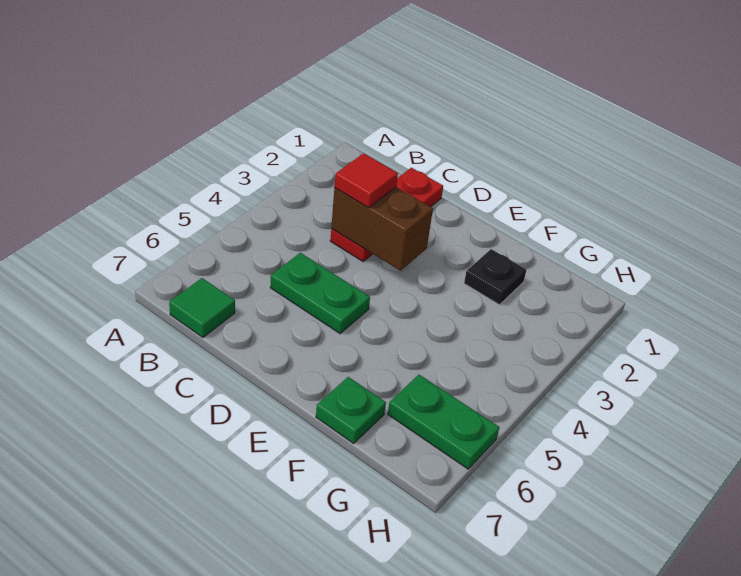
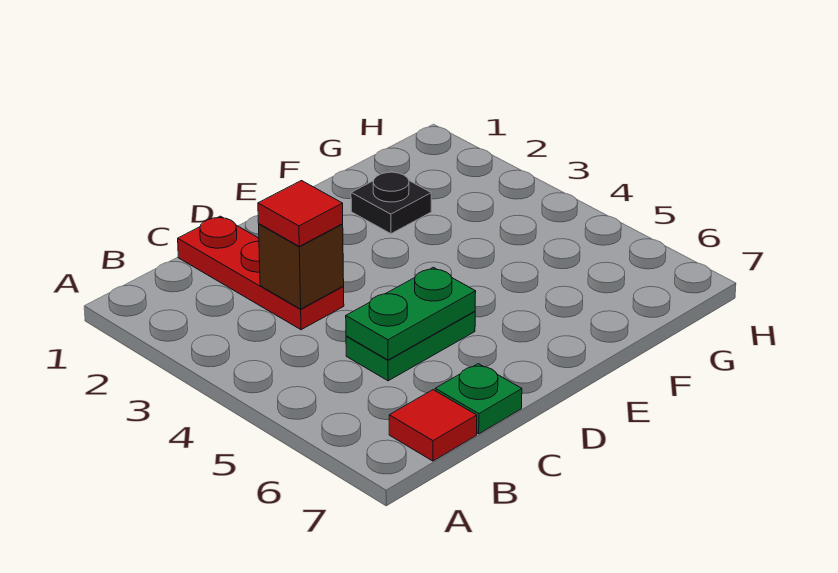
green tile B7 level 1 -> red tile B7 level 1
brown brick C3:D3 level 2 -> brown brick C3 level 2
green plate F7 level 1 -> green plate C7 level 1
green plate G6:H6 level 1 -> green plate C5:D5 level 2

